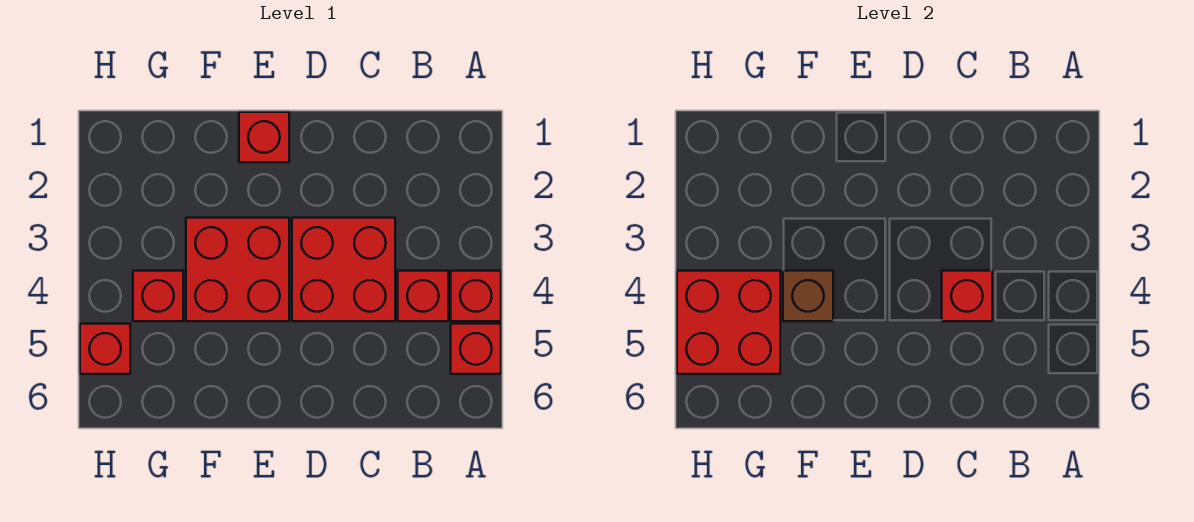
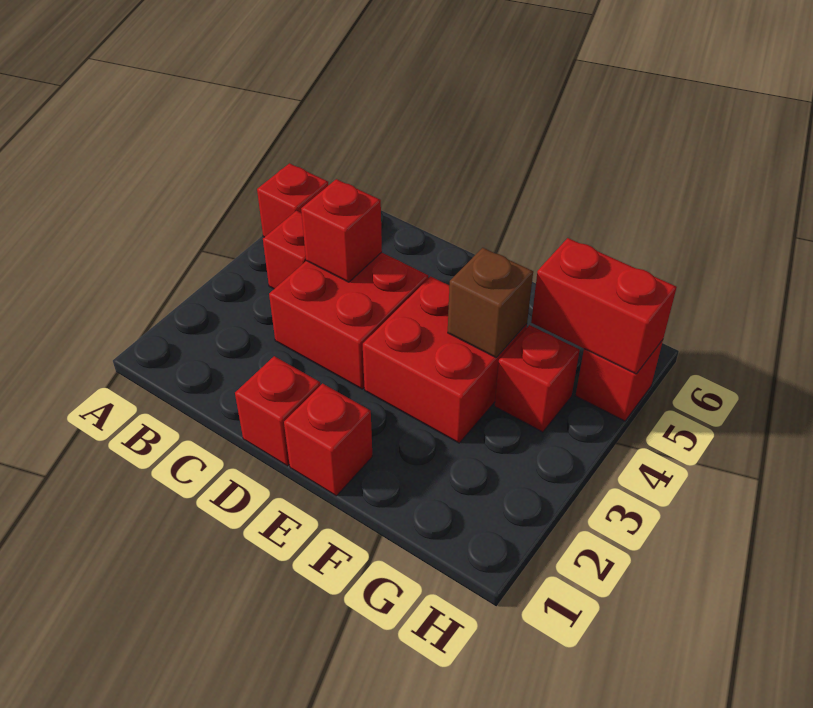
red brick A4 level 1 -> red brick D1 level 1
red brick G4:H5 level 2 -> red brick G5:H5 level 2

